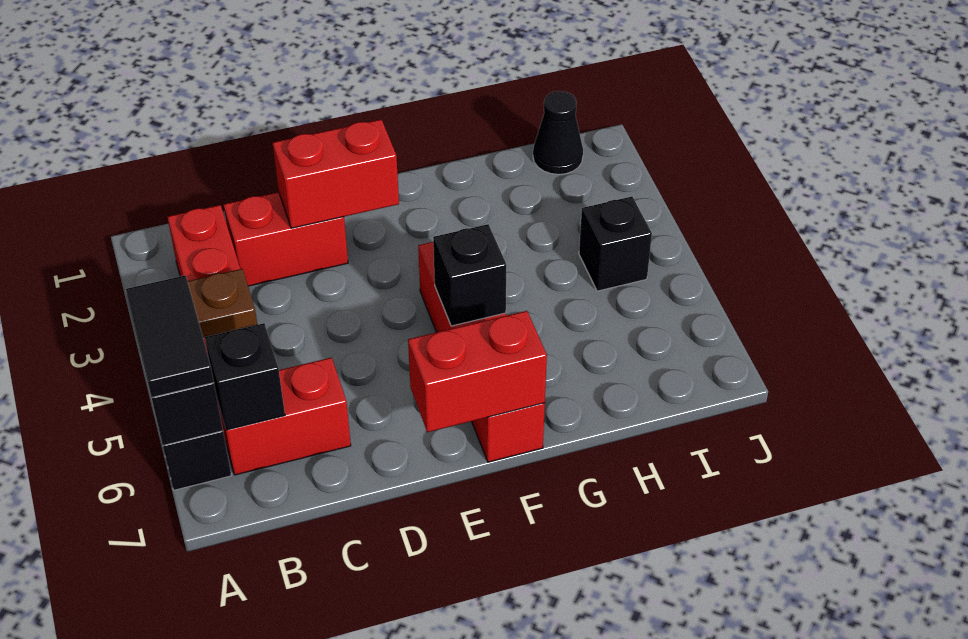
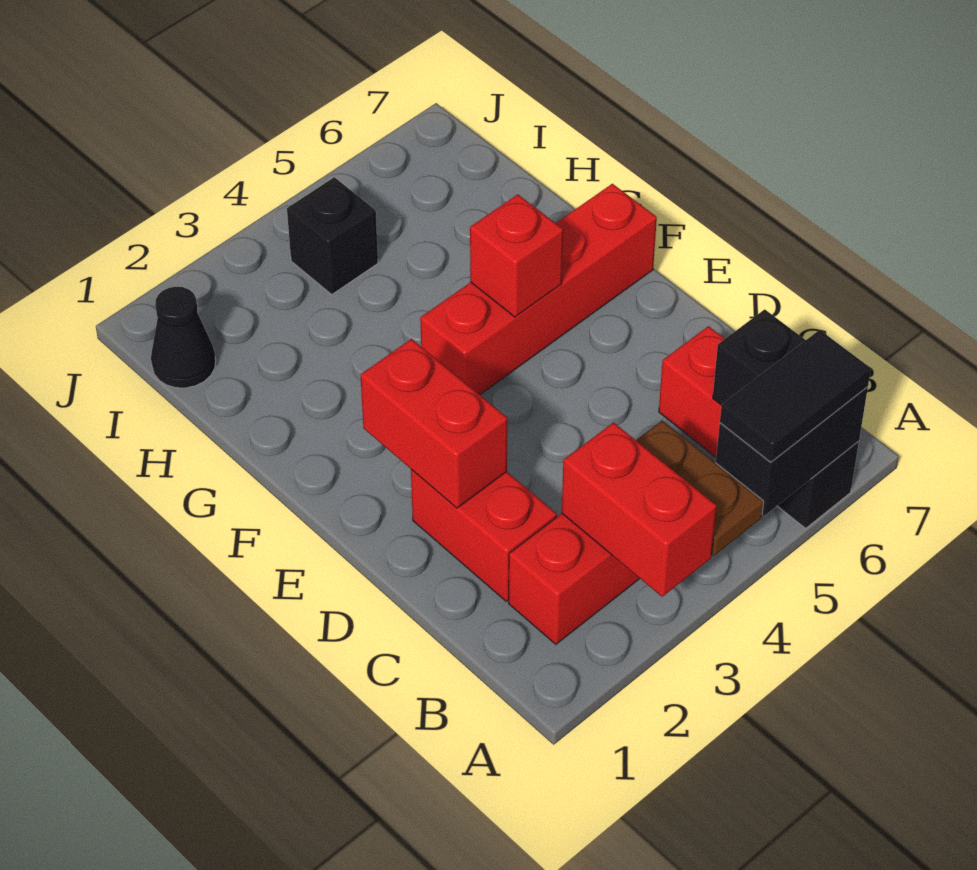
red brick E7:F7 level 2 -> red brick A3:B3 level 2
black brick F5 level 2 -> red brick F5 level 2

